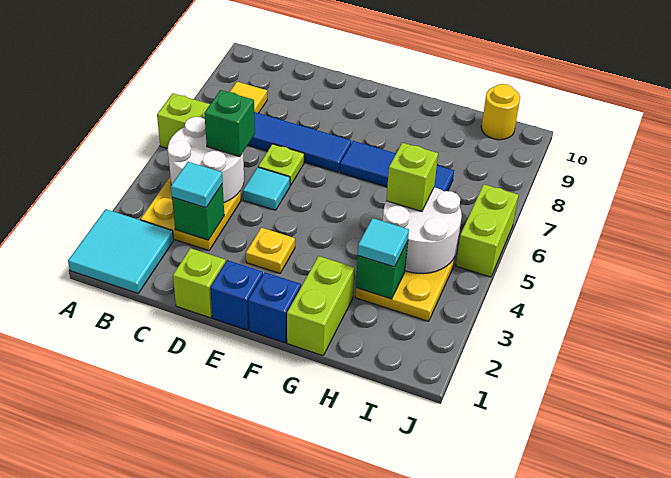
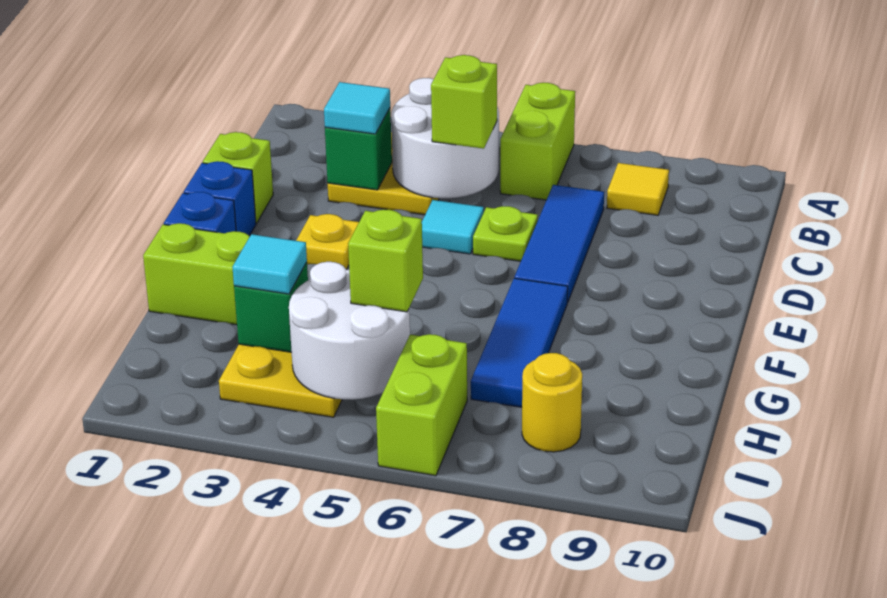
cyan tile A1:B2 level 1 -> none
green brick C5 level 3 -> lime brick C5 level 3
yellow round brick I10 level 1 -> yellow round brick I8 level 1
lime brick J5:J6 level 1 -> lime brick I6:J6 level 1

